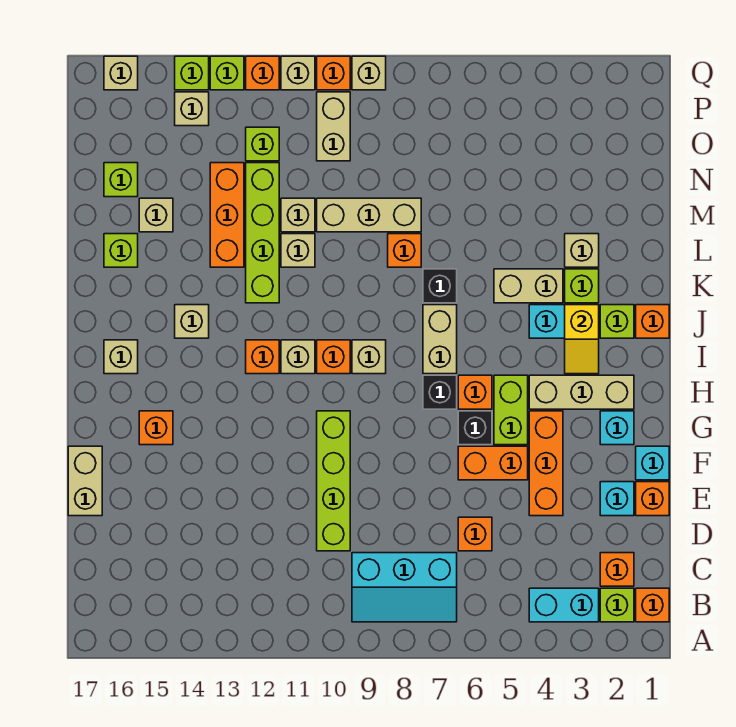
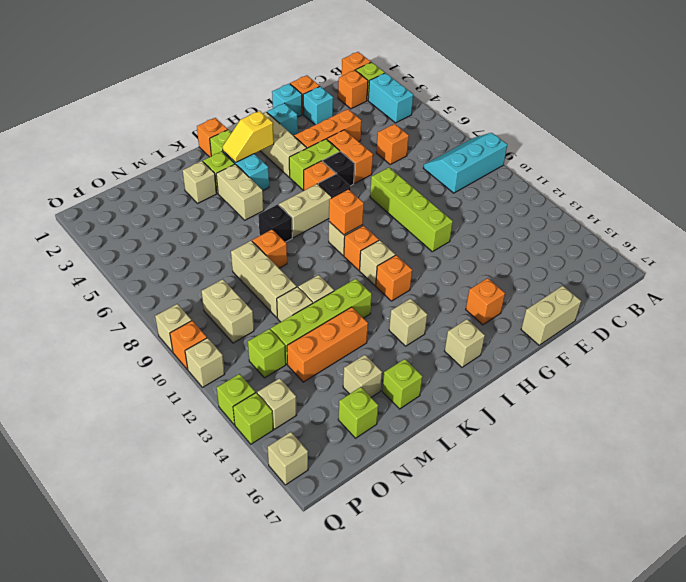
cyan slope B7:C9 level 1 top C -> cyan slope A8:C9 level 1 top 9
lime brick D10:G10 level 1 -> lime brick F8:F11 level 1
yellow slope I3:J3 level 2 top J -> yellow slope I3:J3 level 2 top I
tan brick O10:P10 level 1 -> tan brick O9:O10 level 1
orange brick Q12 level 1 -> orange brick I9 level 2

